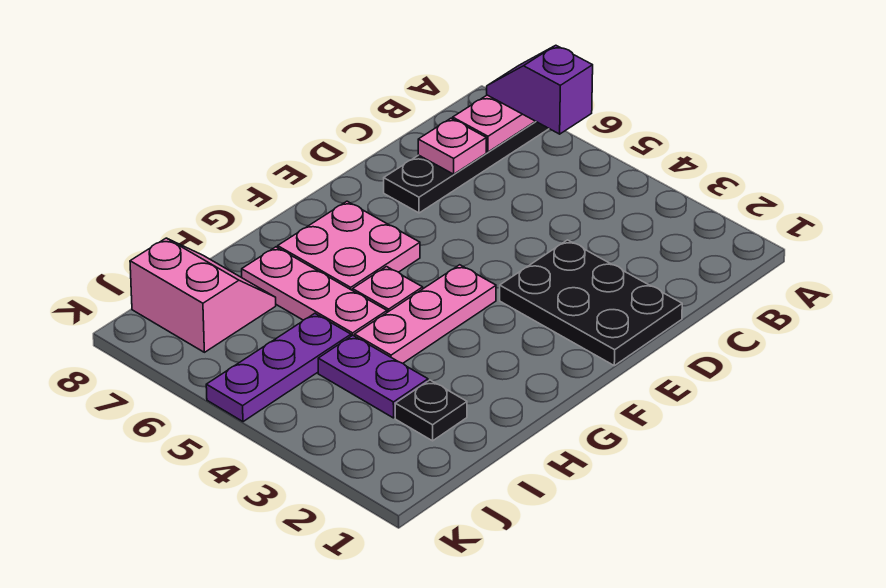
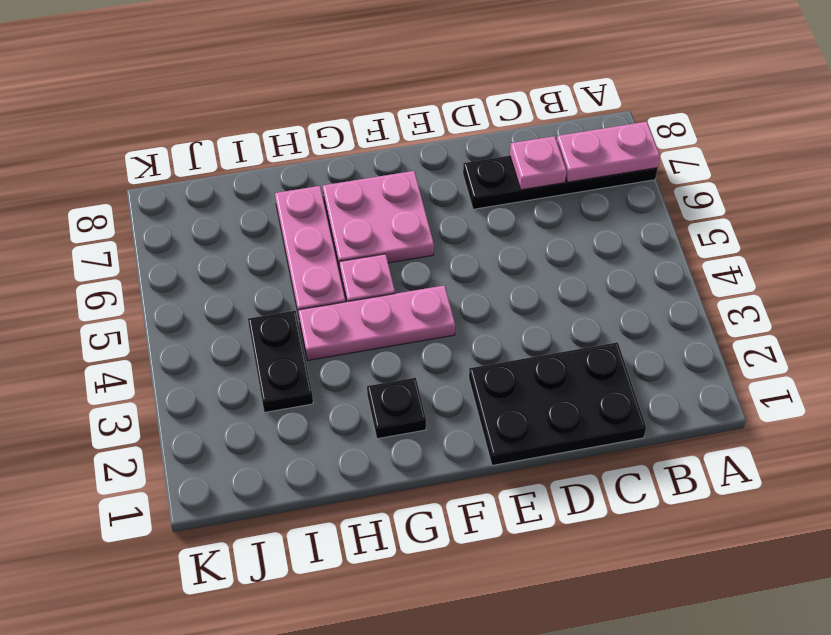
purple slope A6:A7 level 3 top 6 -> none
black plate D1:E3 level 1 -> black plate C1:E2 level 1
black plate I2 level 1 -> black plate G2 level 1
purple plate I3:I4 level 1 -> black plate I3:I4 level 1
purple plate I5:K5 level 1 -> none
pink slope I7:J8 level 1 top J -> none

